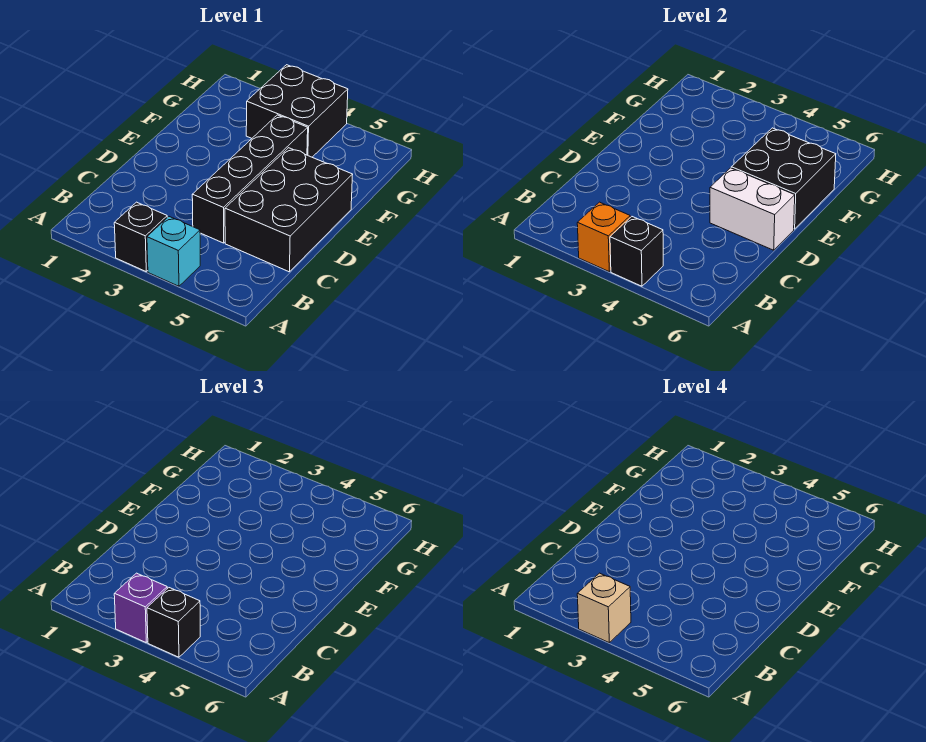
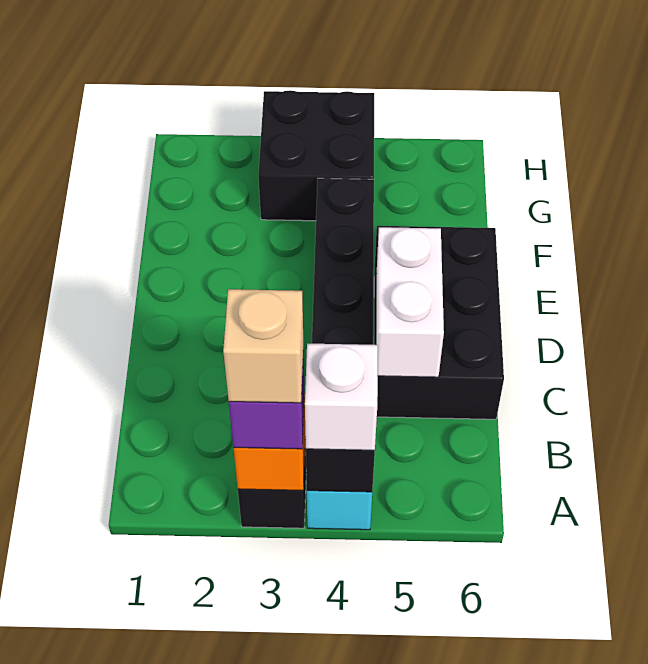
black brick A4 level 3 -> white brick A4 level 3
white brick D5:D6 level 2 -> white brick C5:D5 level 2
black brick E5:F6 level 2 -> none

